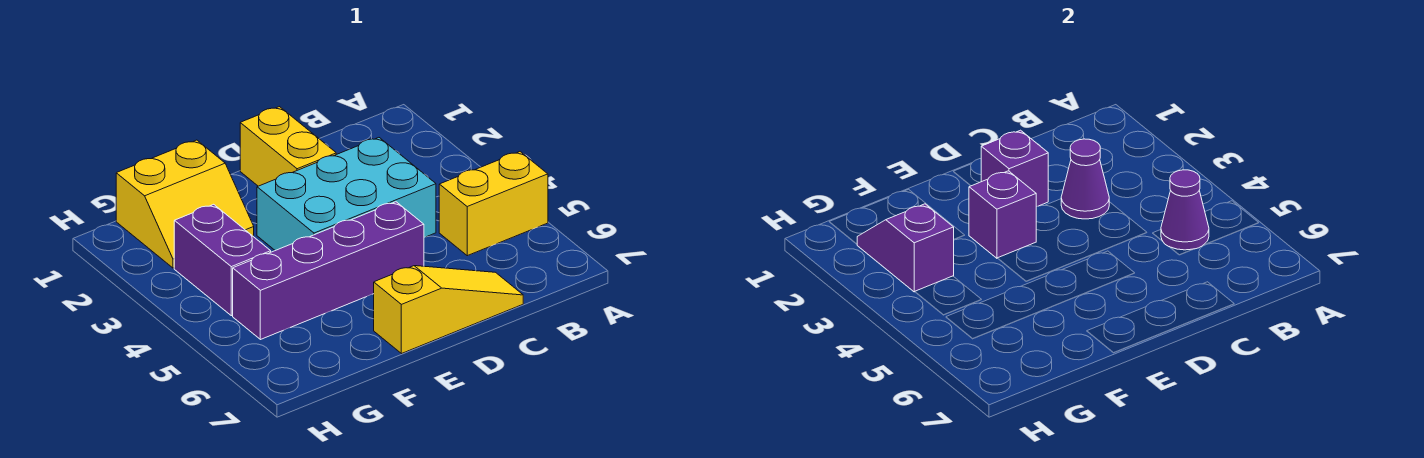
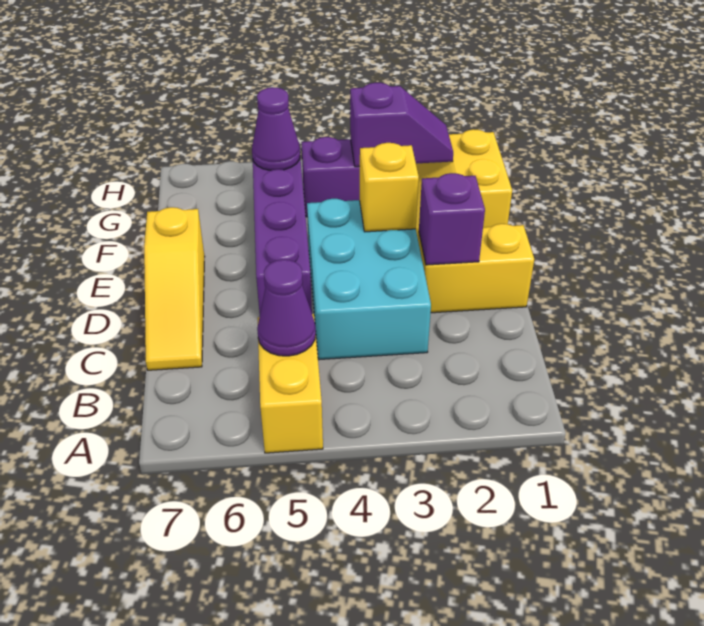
purple cone C3 level 2 -> purple cone G5 level 2
purple brick E3 level 2 -> yellow brick E3 level 2

